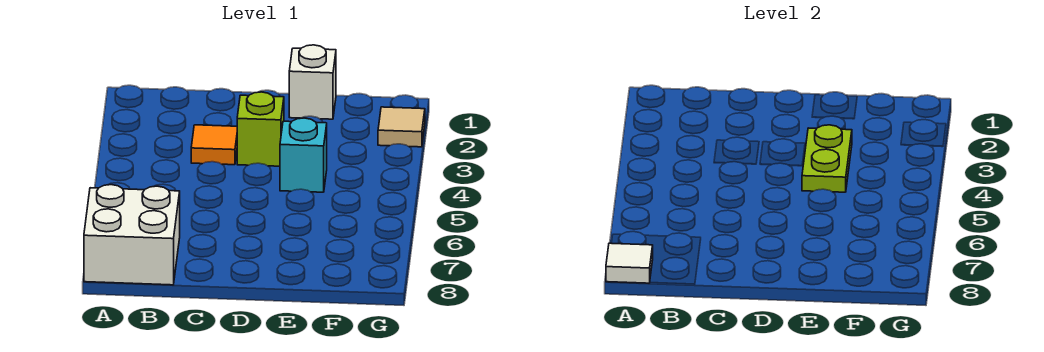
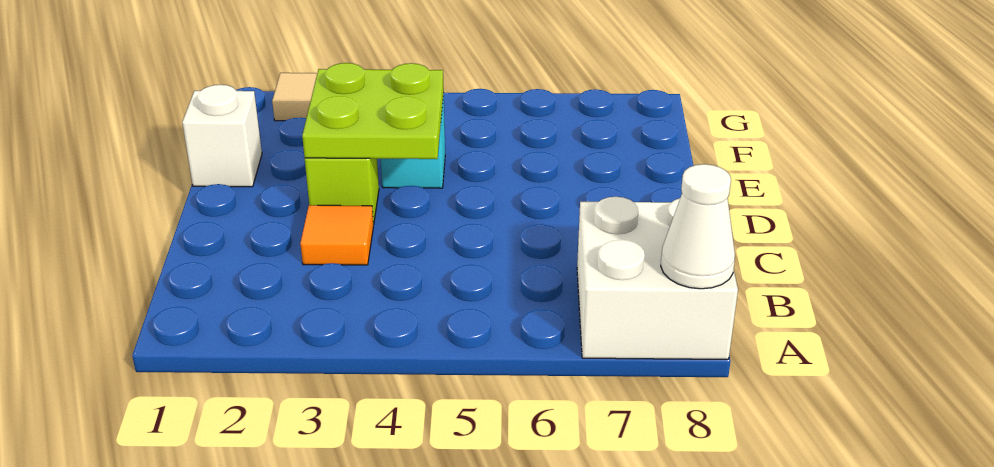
white tile A8 level 2 -> white cone A8 level 2
lime plate E3:E4 level 2 -> lime plate D3:E4 level 2

